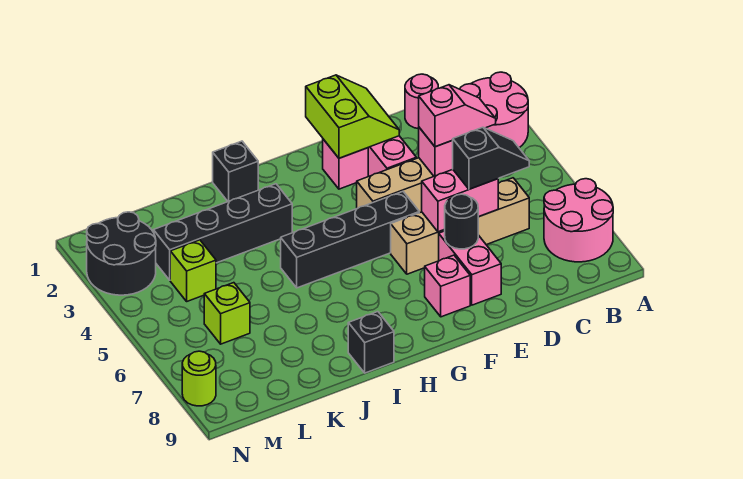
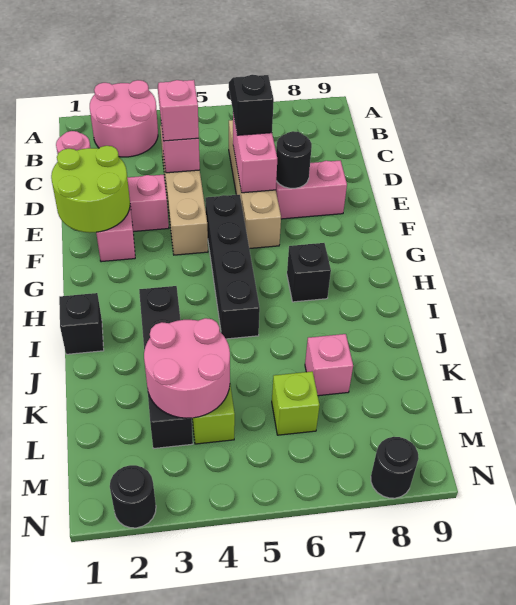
pink round brick A7:B8 level 1 -> pink round brick K3:L4 level 2
lime slope E1:F2 level 2 top F -> lime round brick E1:F2 level 2
pink brick F8 level 1 -> pink brick K7 level 1
black brick I9 level 1 -> black brick H7 level 1
black round brick M2:N3 level 1 -> black round brick N2 level 1
lime round brick N8 level 1 -> black round brick N8 level 1

